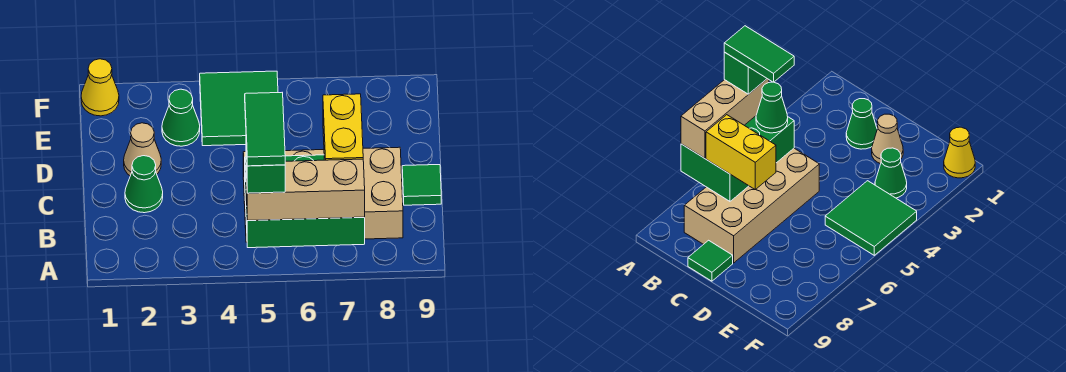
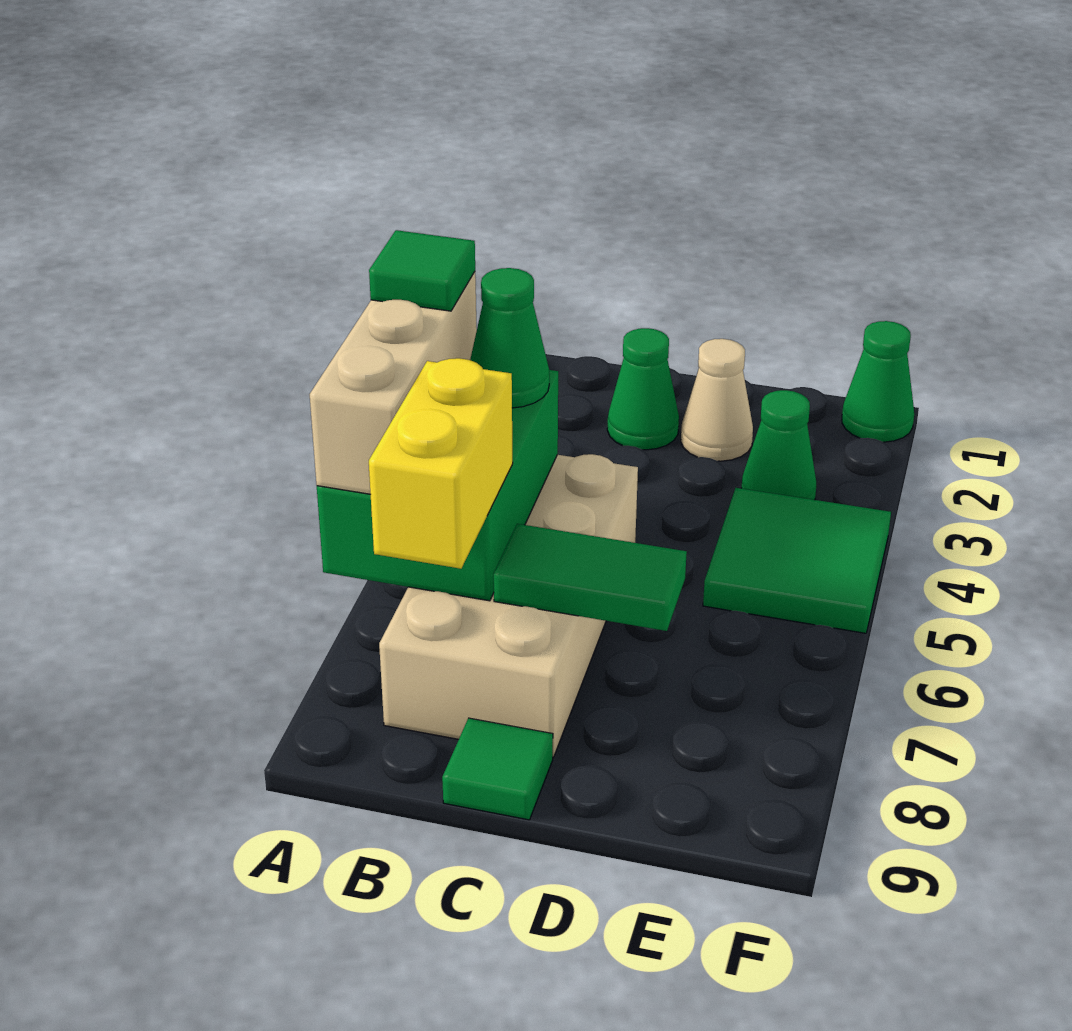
green brick A5 level 4 -> green tile A5 level 4
green tile A5:B5 level 5 -> green tile C7:D7 level 2
yellow brick B7:C7 level 3 -> yellow brick B7:B8 level 3
yellow cone F1 level 1 -> green cone F1 level 1

